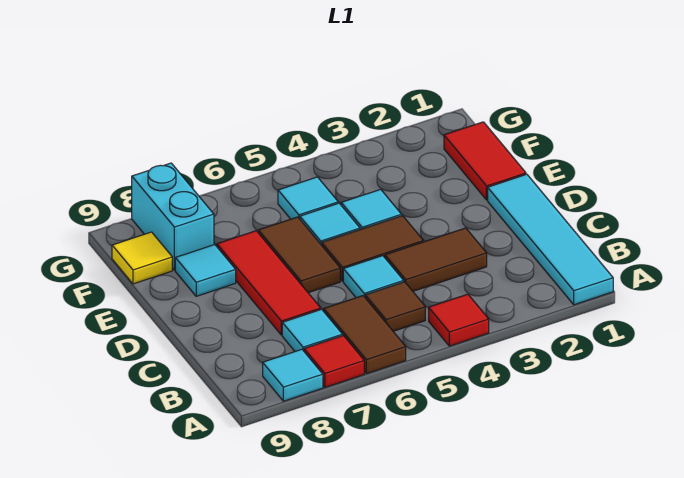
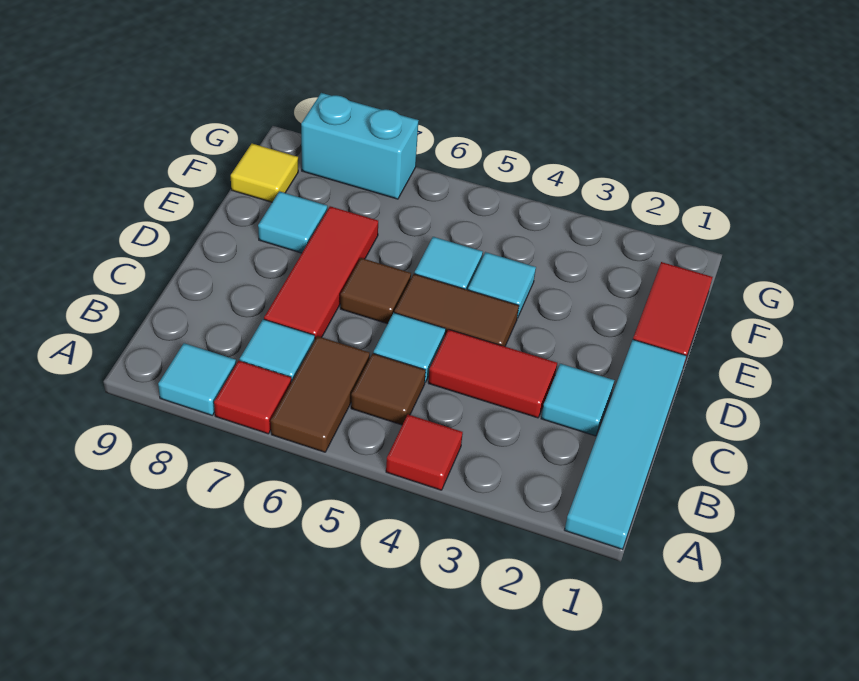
brown tile C3:C4 level 1 -> red tile C3:C4 level 1
brown tile D6:E6 level 1 -> brown tile D6 level 1
cyan tile F5 level 1 -> cyan tile C2 level 1
cyan brick F8:G8 level 1 -> cyan brick G7:G8 level 1

